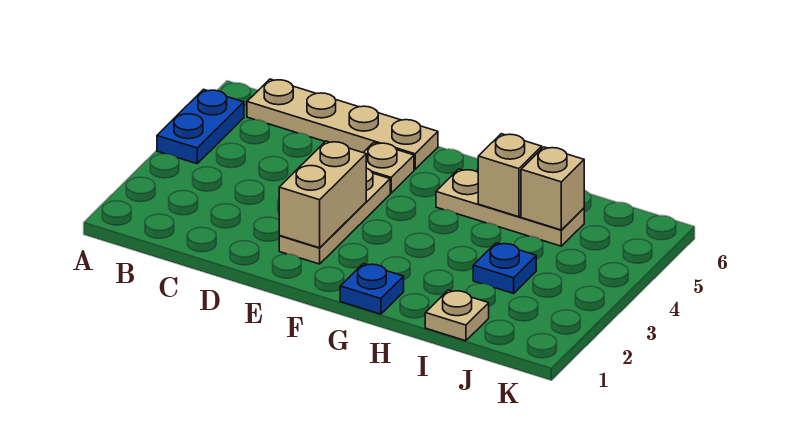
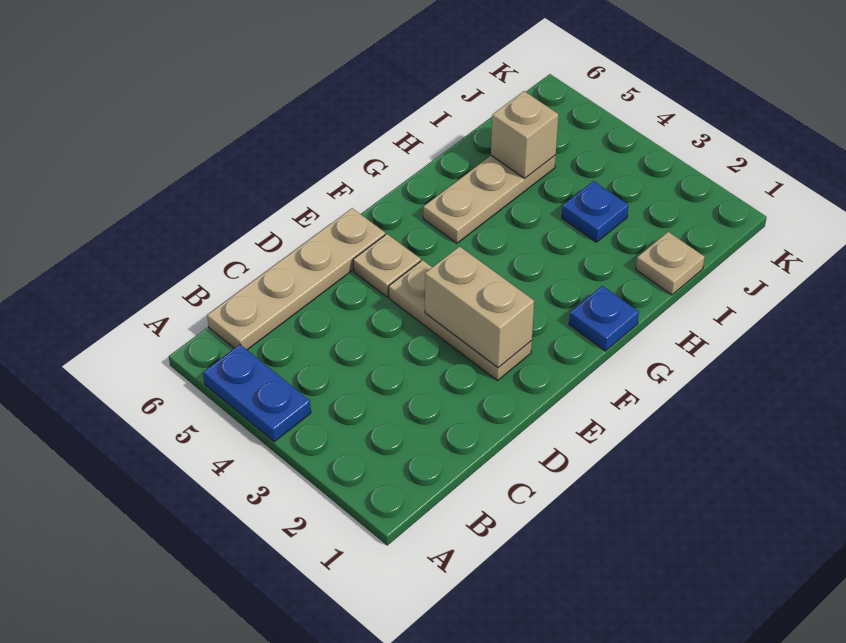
tan brick H5 level 2 -> none

